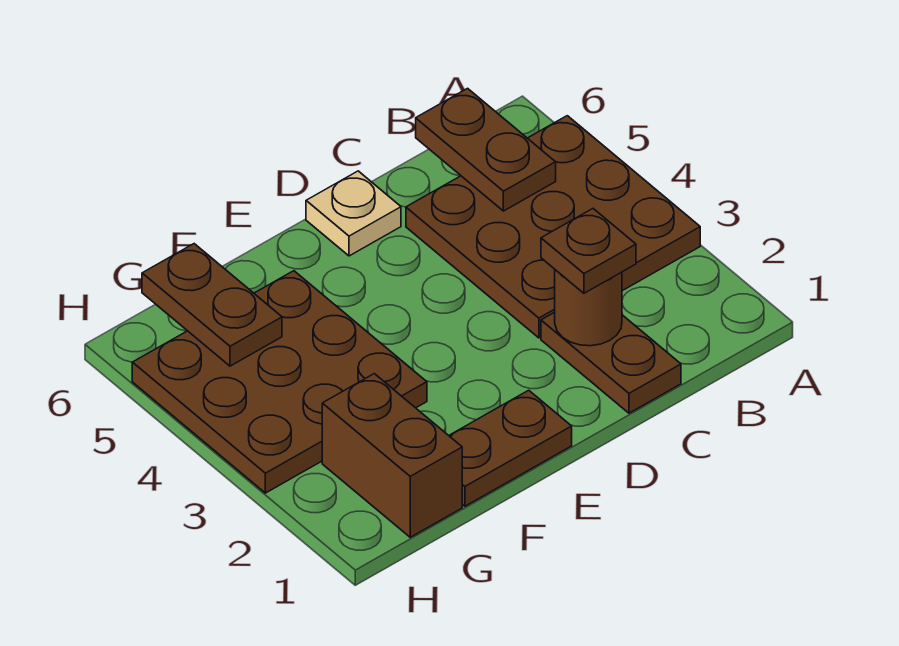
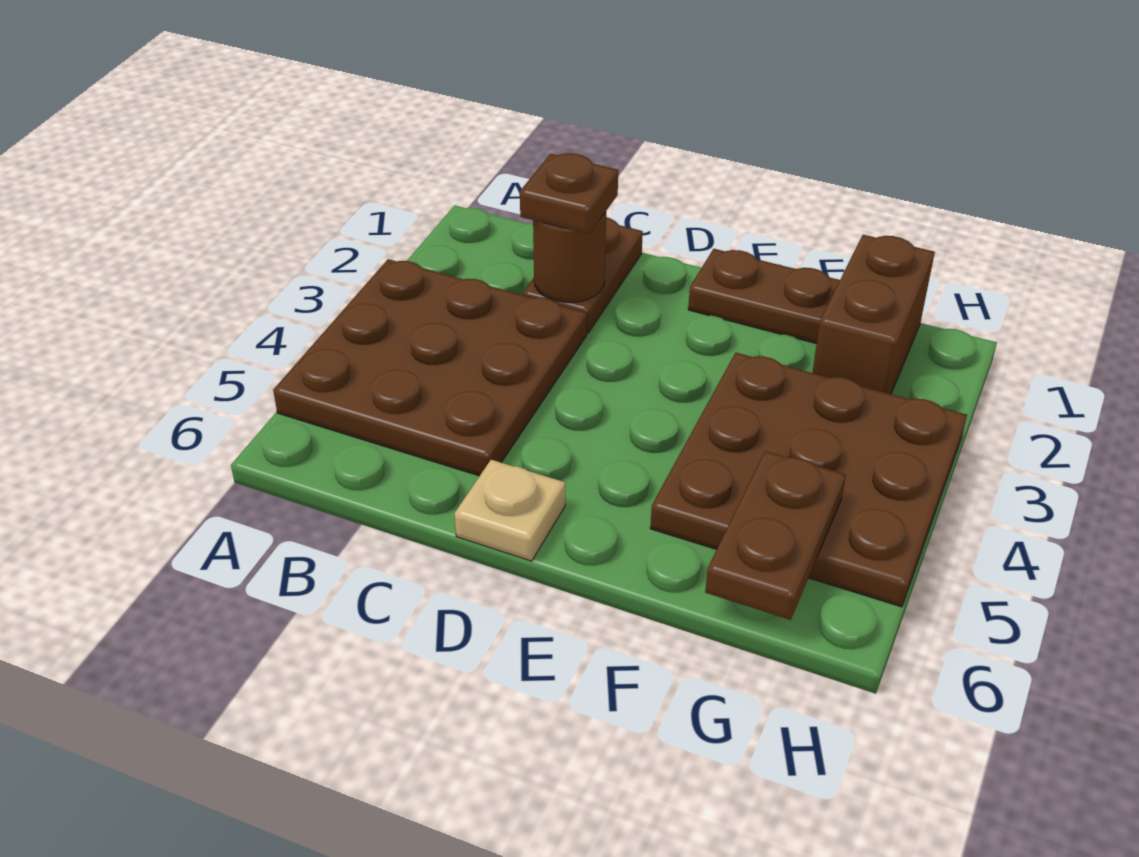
brown plate B5:B6 level 2 -> none

